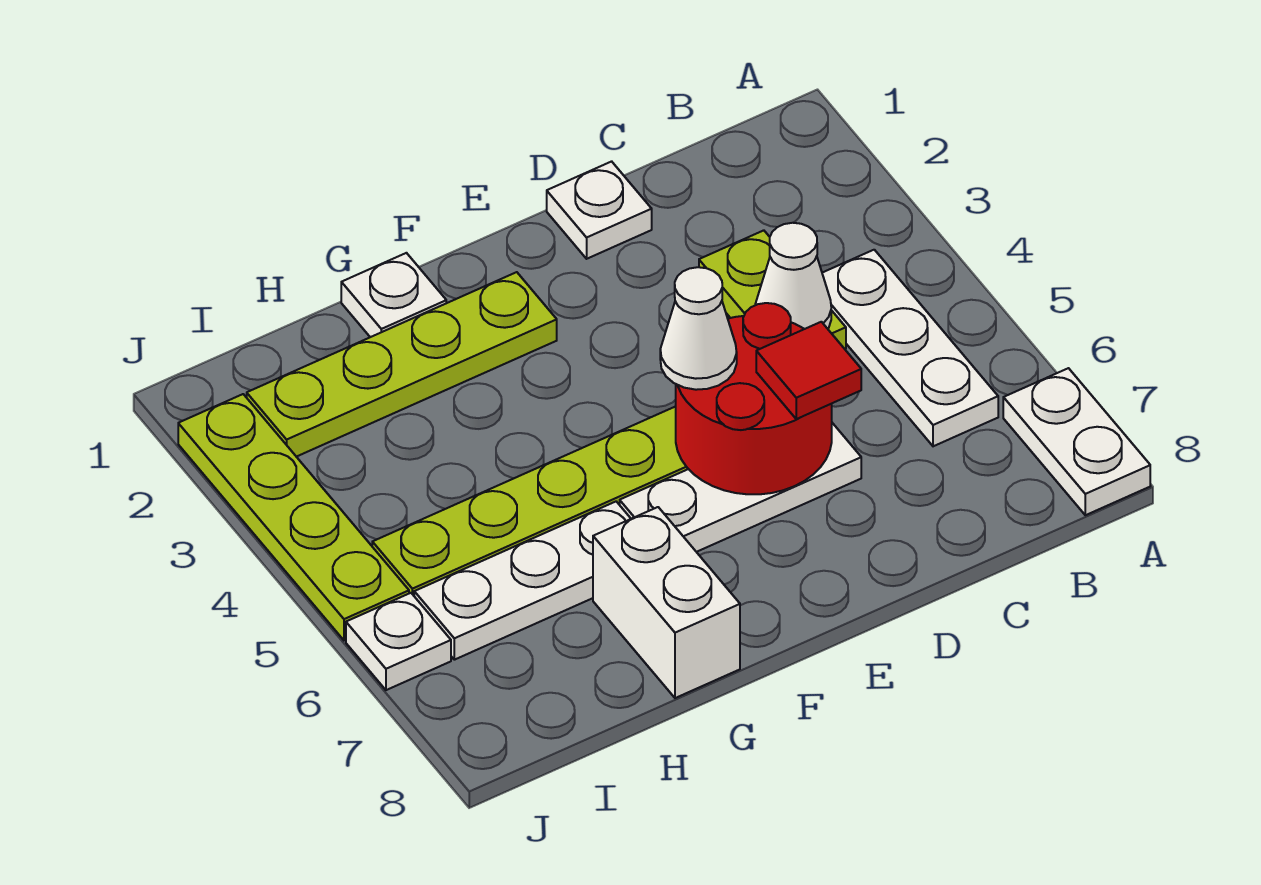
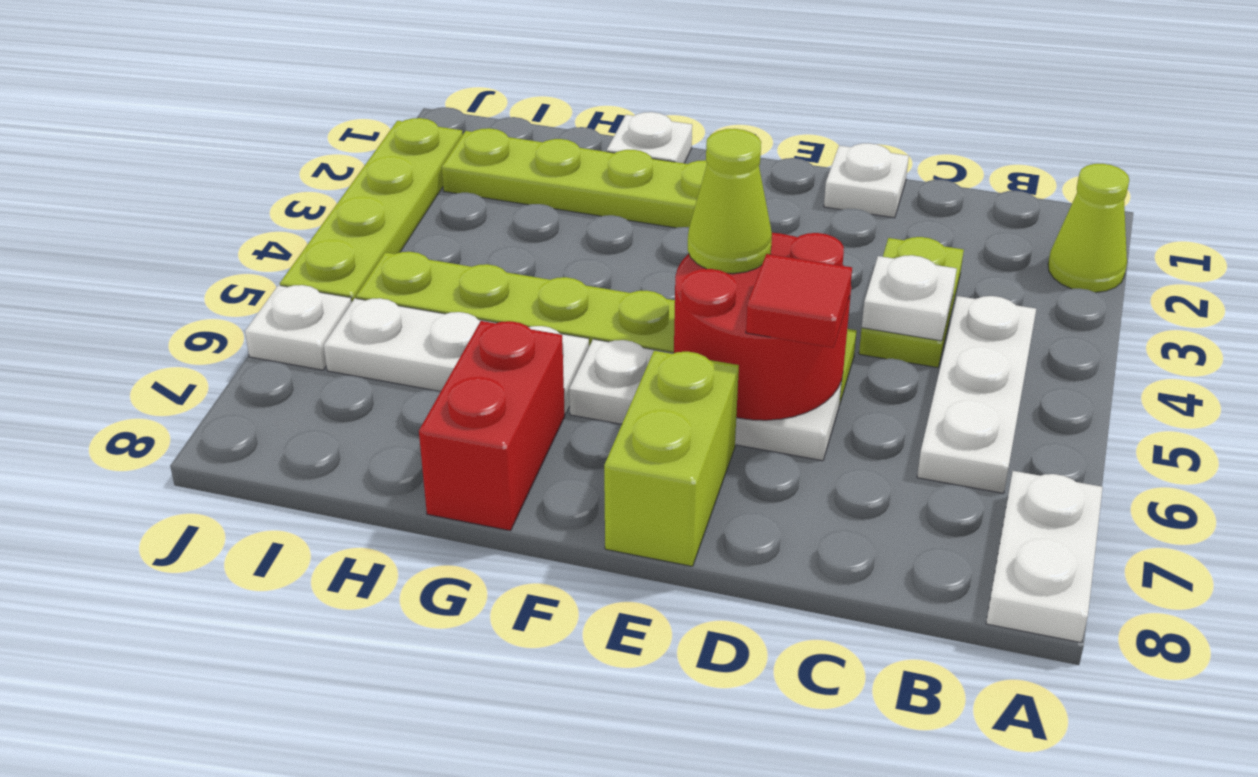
none -> lime cone A2 level 1
white cone C4 level 2 -> white plate C4 level 2
white cone E5 level 3 -> lime cone E5 level 3
none -> lime brick E7:E8 level 1
white brick G7:G8 level 1 -> red brick G7:G8 level 1

